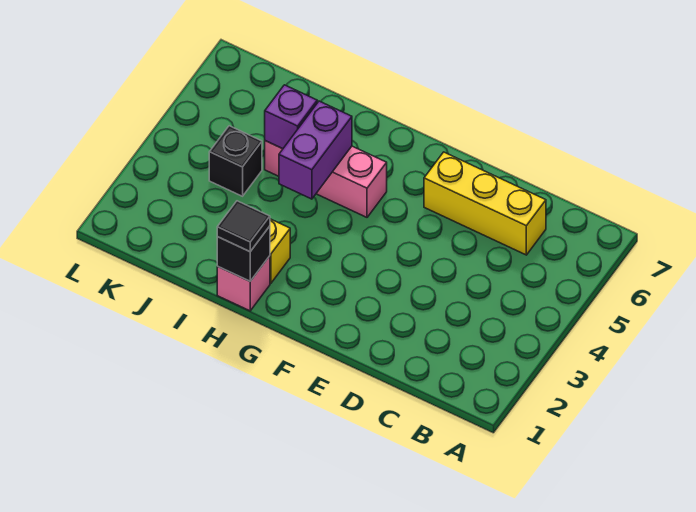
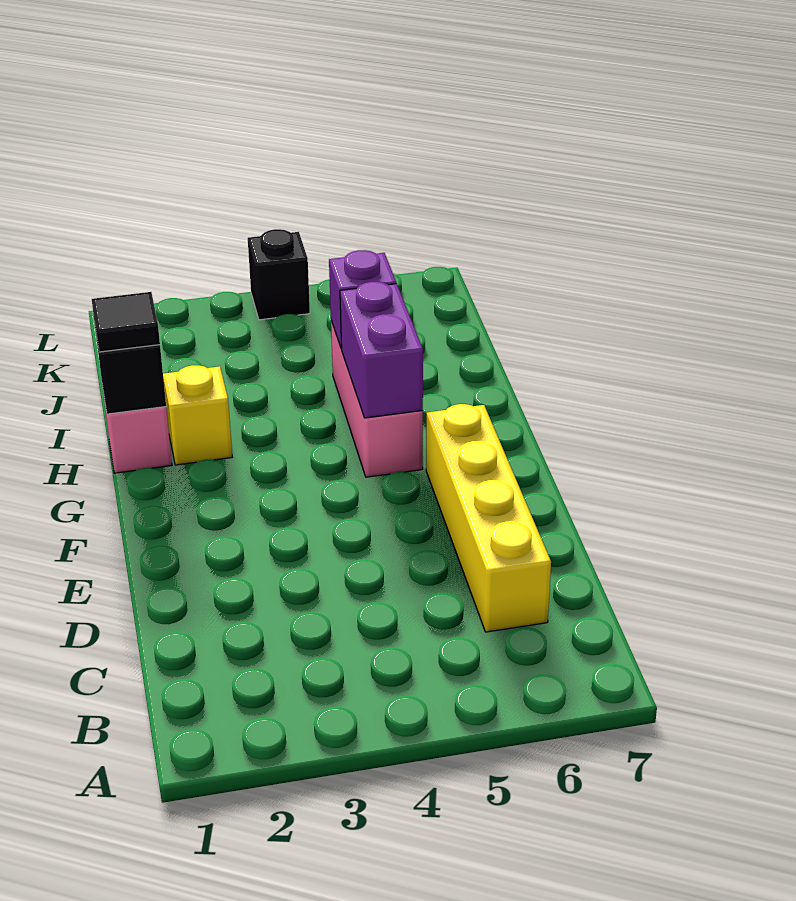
yellow brick C6:E6 level 1 -> yellow brick C6:F6 level 1
purple brick H4:H5 level 2 -> purple brick G5:H5 level 2
black brick J4 level 1 -> black brick L4 level 1

